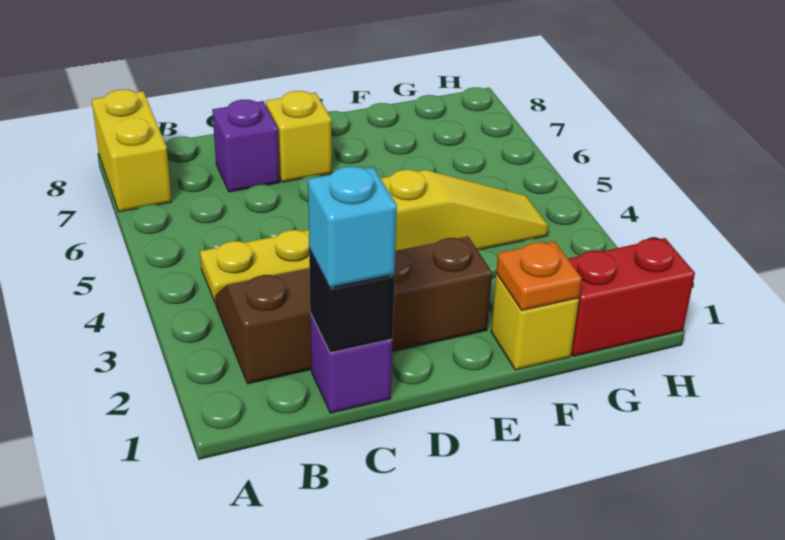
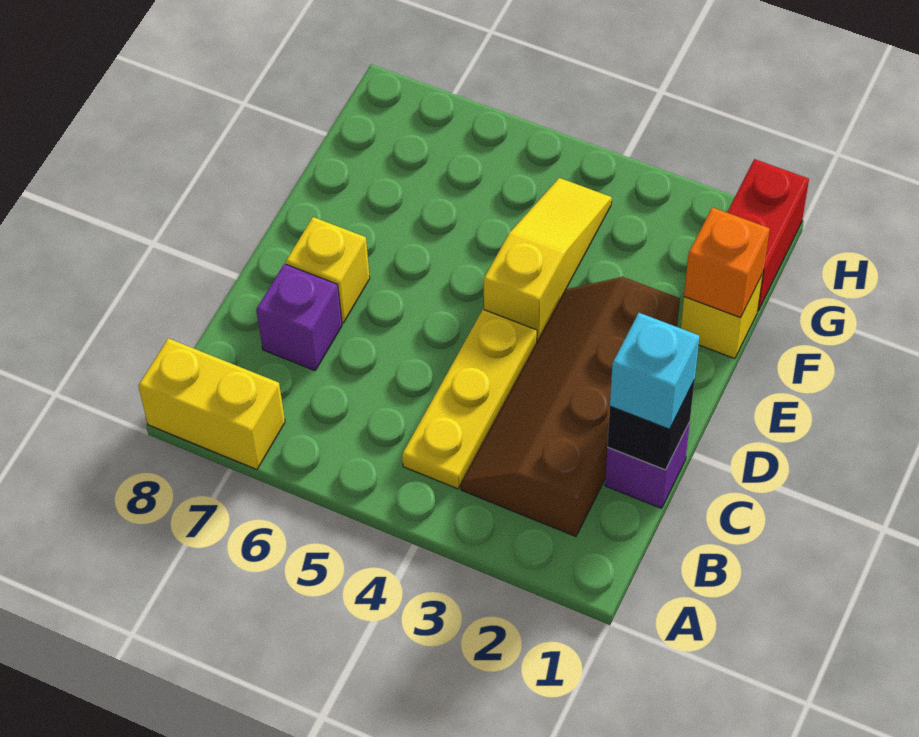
orange plate F1 level 2 -> orange brick F1 level 2

